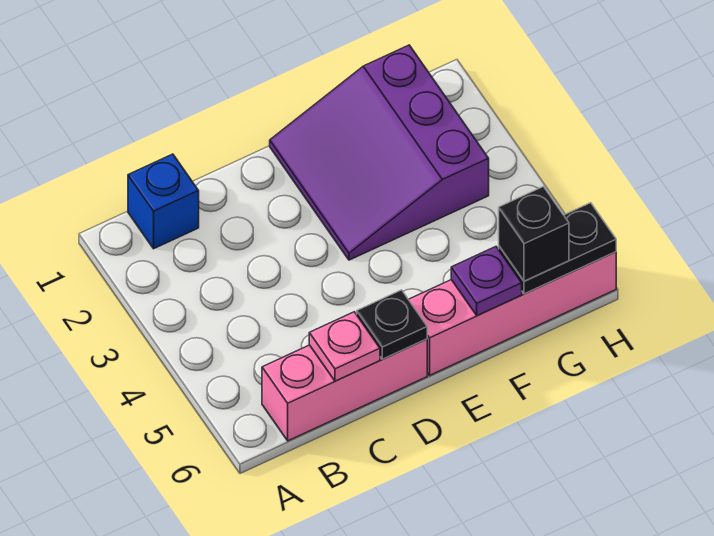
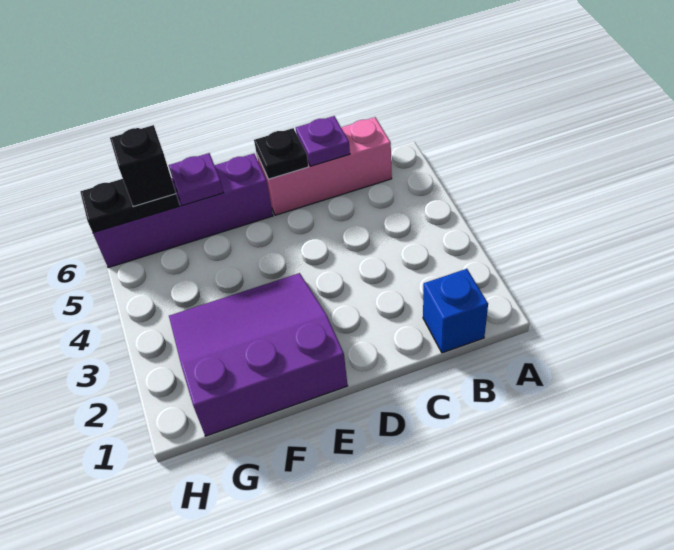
pink plate C6 level 2 -> purple plate C6 level 2
purple slope E1:G3 level 1 top G -> purple slope E1:G3 level 1 top 1
pink brick E6:H6 level 1 -> purple brick E6:H6 level 1

